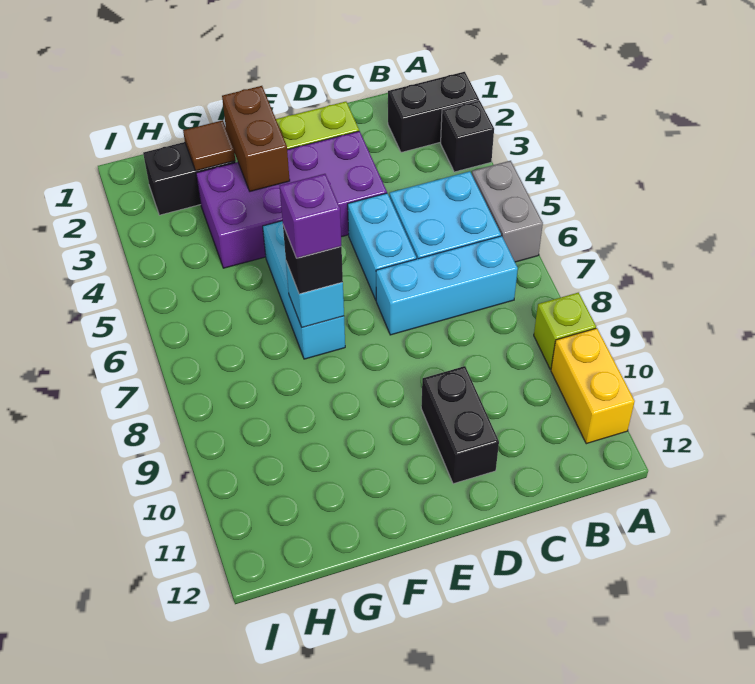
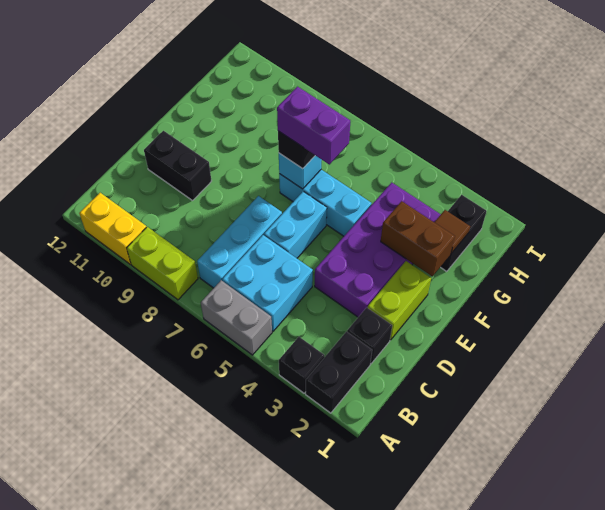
lime brick A9 level 1 -> lime brick A8:A9 level 1
none -> black brick C2 level 1
cyan brick D5:D6 level 1 -> cyan brick D6:E6 level 1
purple brick F7 level 4 -> purple brick F6:F7 level 4

